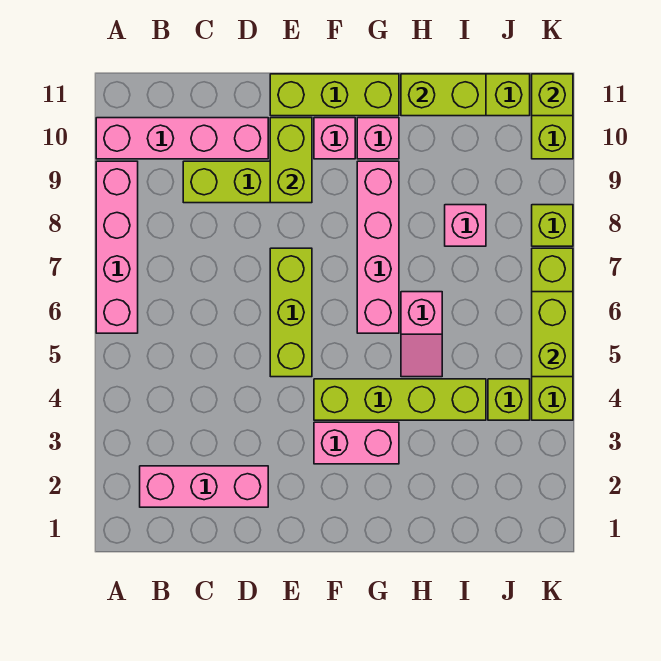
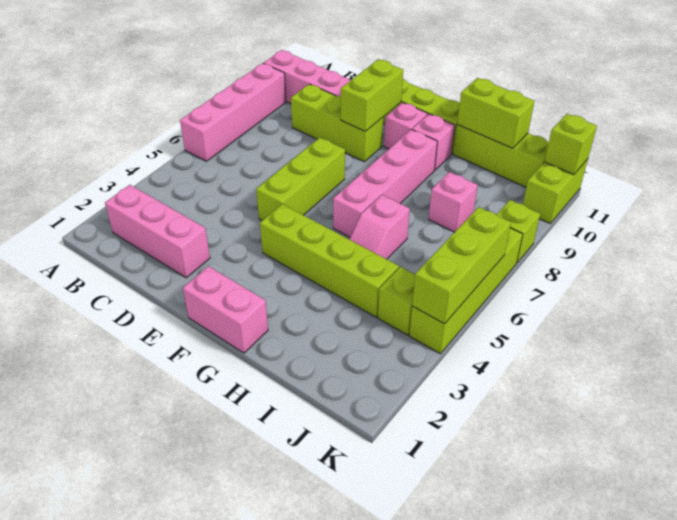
pink brick F3:G3 level 1 -> pink brick F1:G1 level 1
lime brick K5:K6 level 2 -> lime brick K4:K6 level 2

